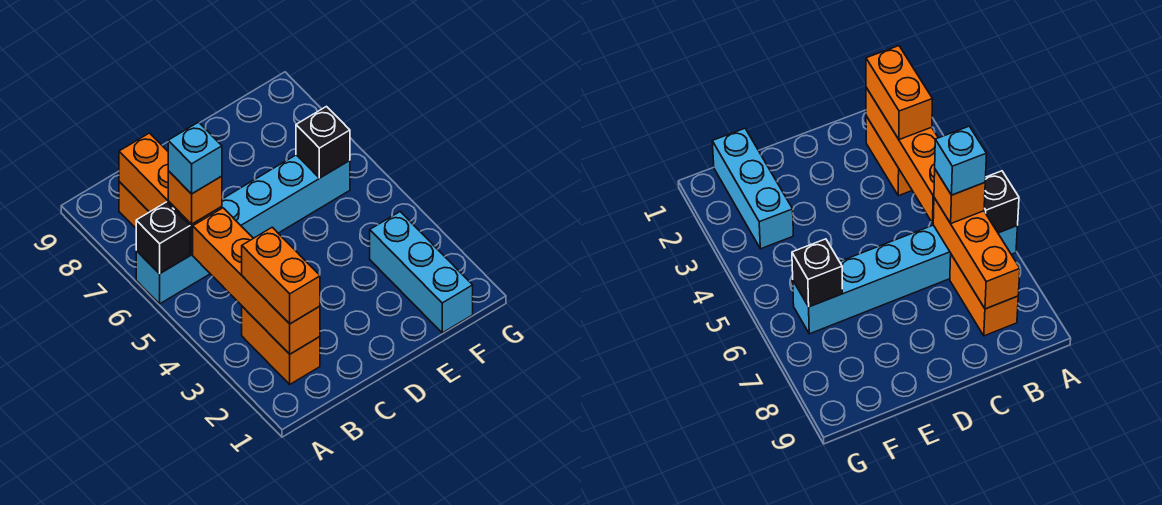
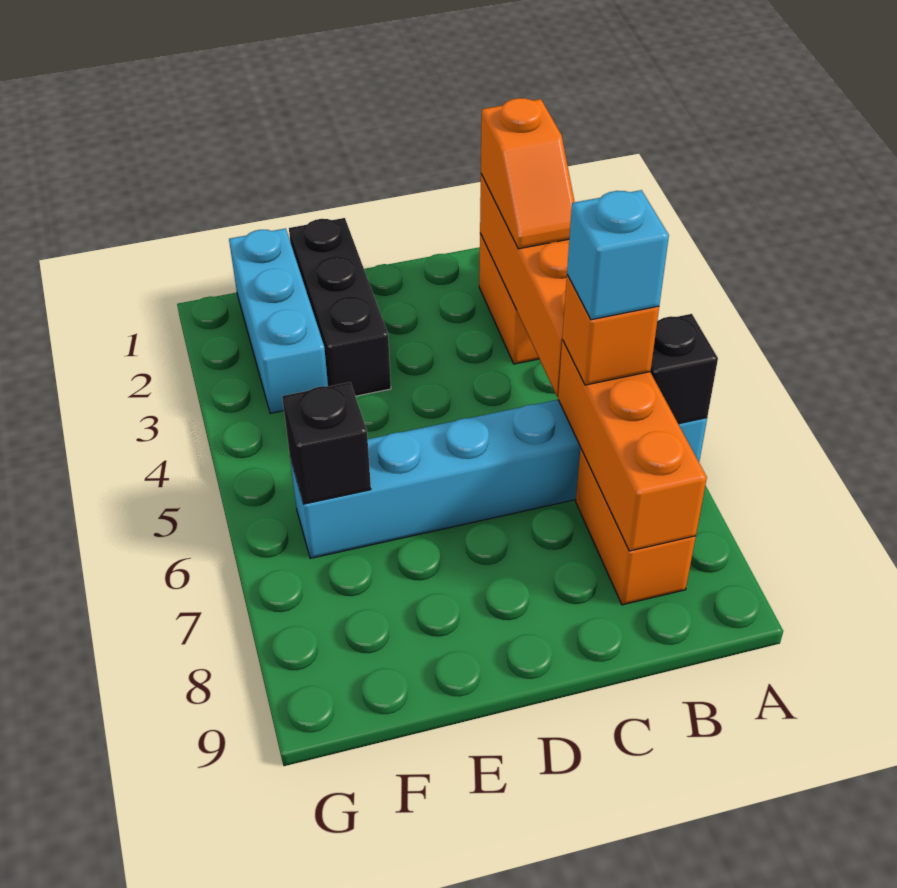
orange brick B2:B3 level 3 -> orange slope B2:B3 level 3 top 2
none -> black brick E1:E3 level 1

